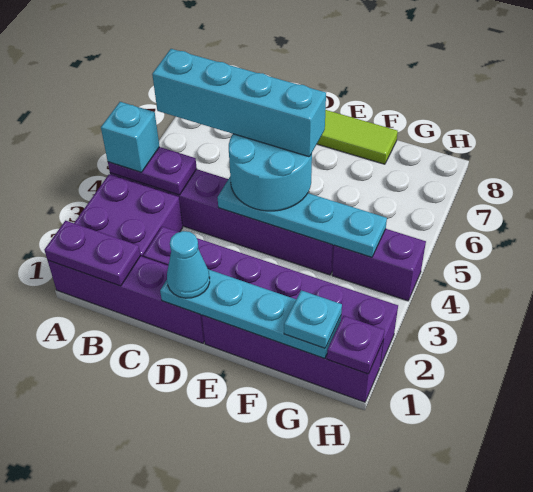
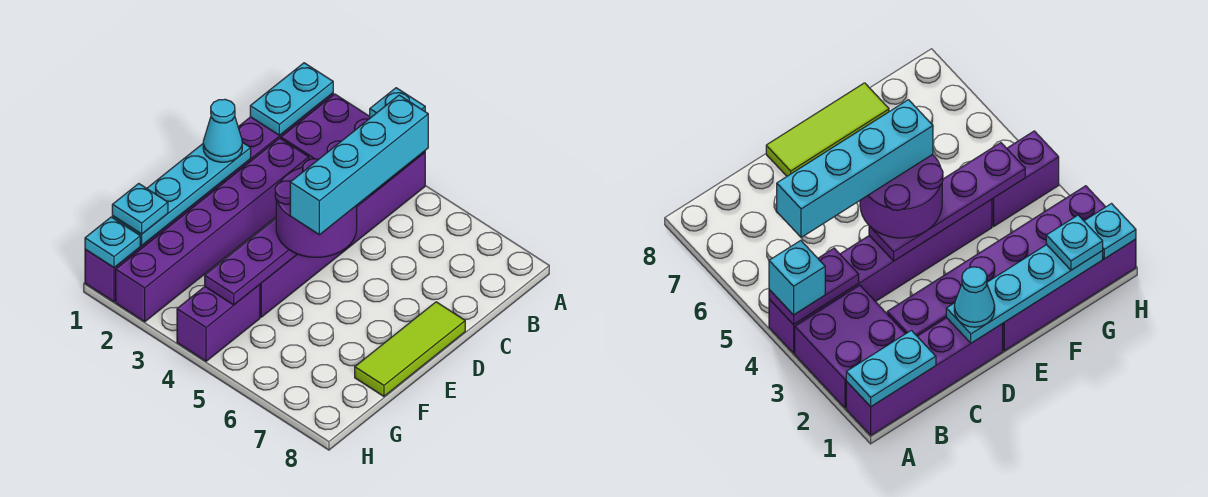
purple plate A1:B1 level 2 -> cyan plate A1:B1 level 2
cyan plate D4:G4 level 2 -> purple plate D4:G4 level 2
cyan round brick D4:E5 level 3 -> purple round brick D4:E5 level 3
purple plate H1 level 2 -> cyan plate H1 level 2

